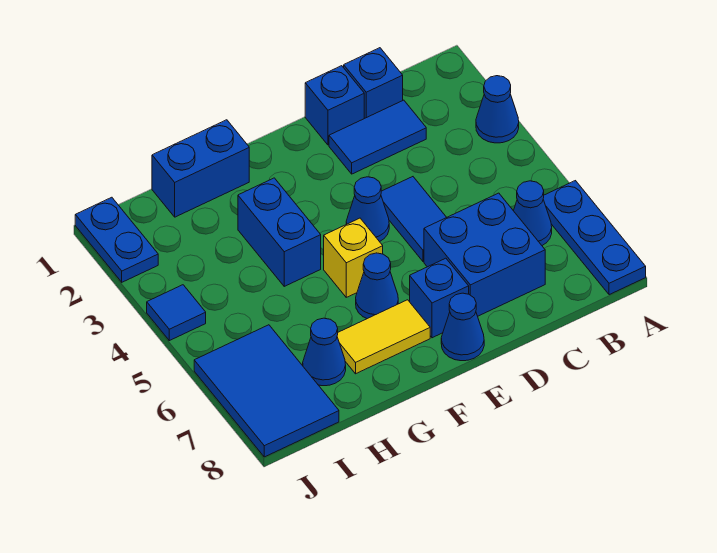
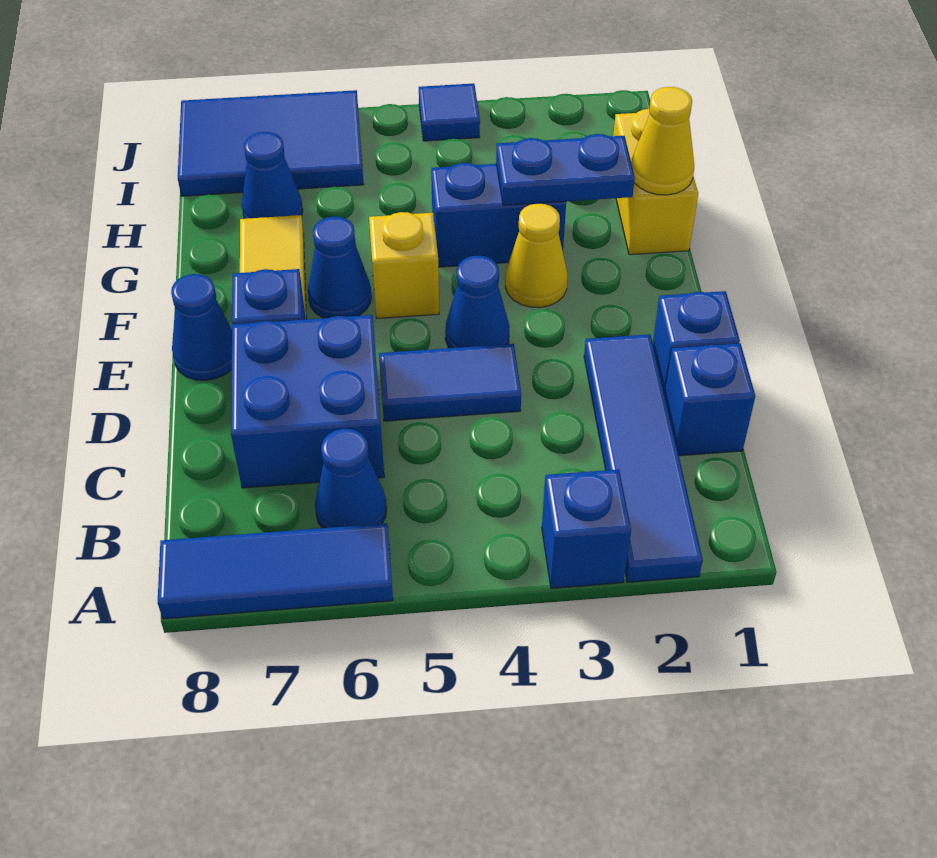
blue cone A3 level 1 -> blue brick A3 level 1
blue plate A6:A8 level 1 -> blue tile A6:A8 level 1
blue tile C2:D2 level 1 -> blue tile A2:D2 level 1
none -> yellow cone F3 level 1
blue brick G1:H1 level 1 -> yellow brick G1:H1 level 1
none -> yellow cone G1 level 2
blue plate J1:J2 level 1 -> blue plate G2:G3 level 2

